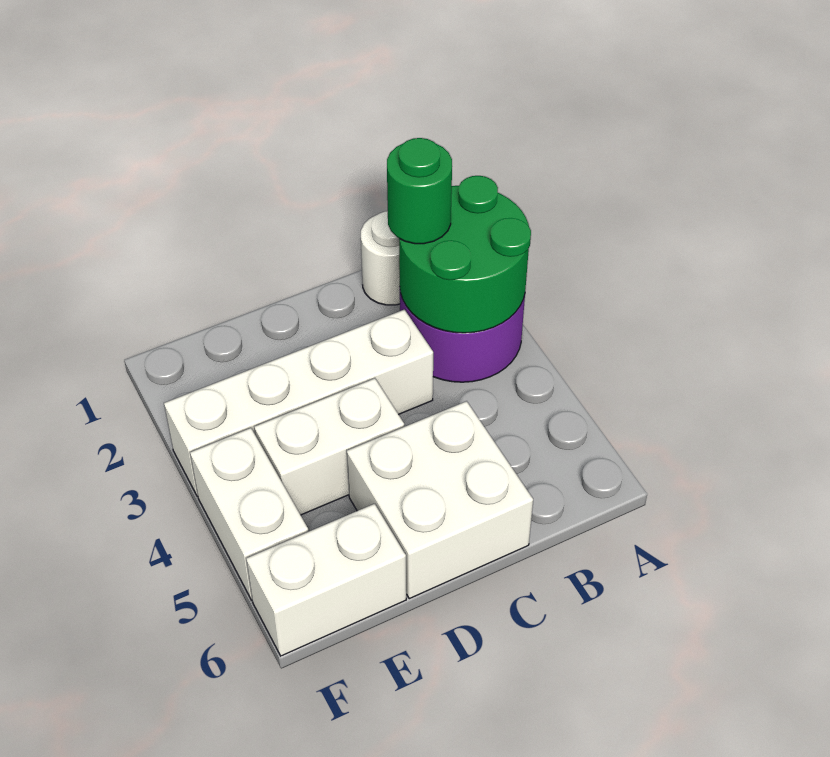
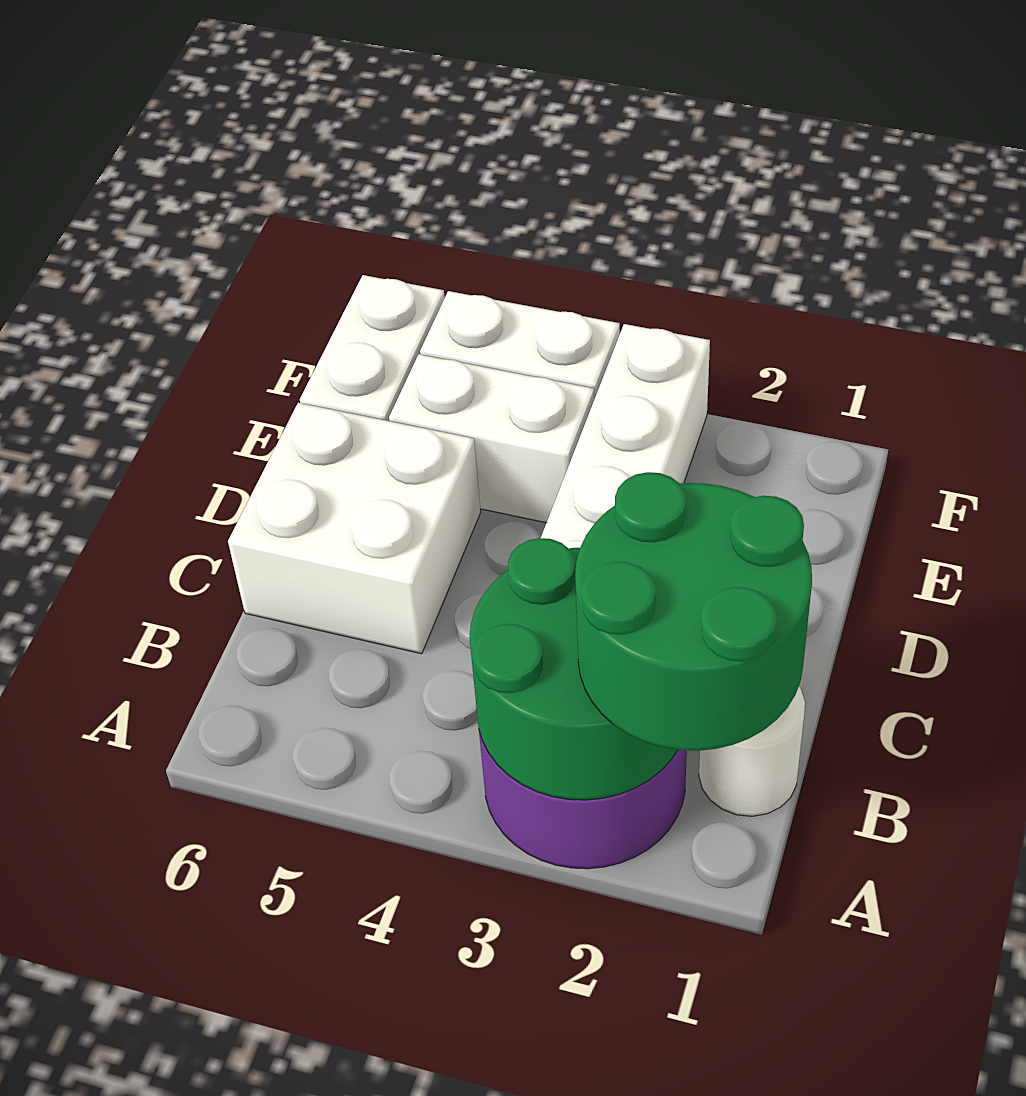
green round brick B2 level 3 -> green round brick A1:B2 level 3
white brick D4:E4 level 1 -> white brick E4:E5 level 1

